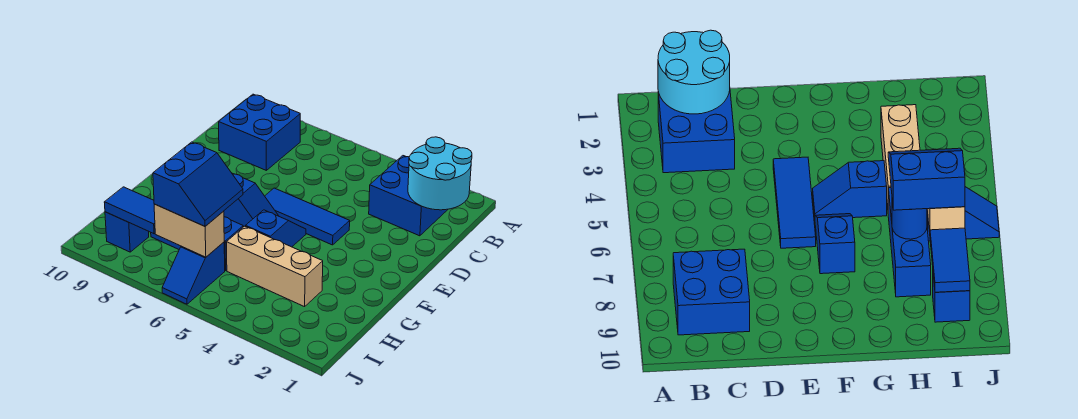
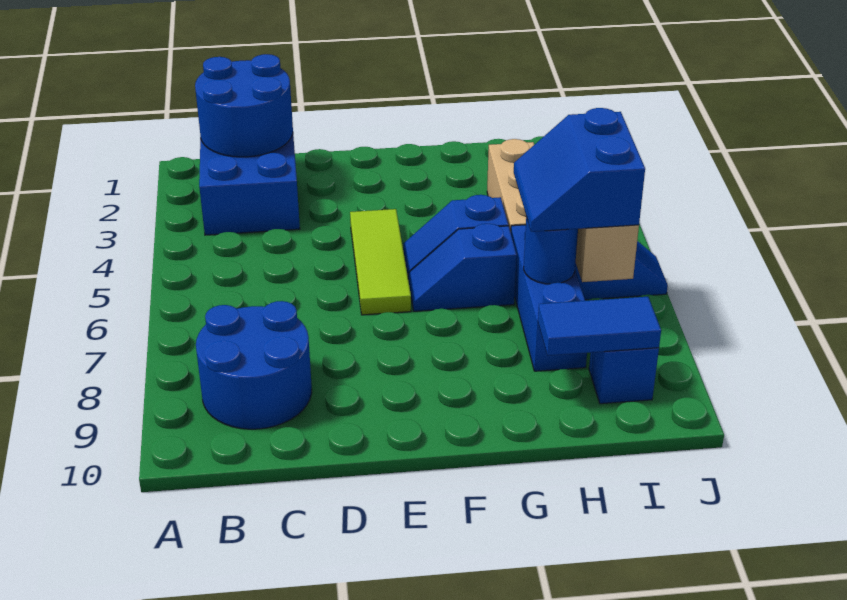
cyan round brick B1:C2 level 2 -> blue round brick B1:C2 level 2
blue brick B8:C9 level 1 -> blue round brick B8:C9 level 1
blue tile E4:E6 level 1 -> lime tile E4:E6 level 1
blue slope F6:F7 level 1 top 7 -> blue slope F6:G6 level 1 top G
blue slope H6:I7 level 3 top 7 -> blue slope H6:I7 level 3 top I
blue tile I8:I9 level 2 -> blue tile H9:I9 level 2

